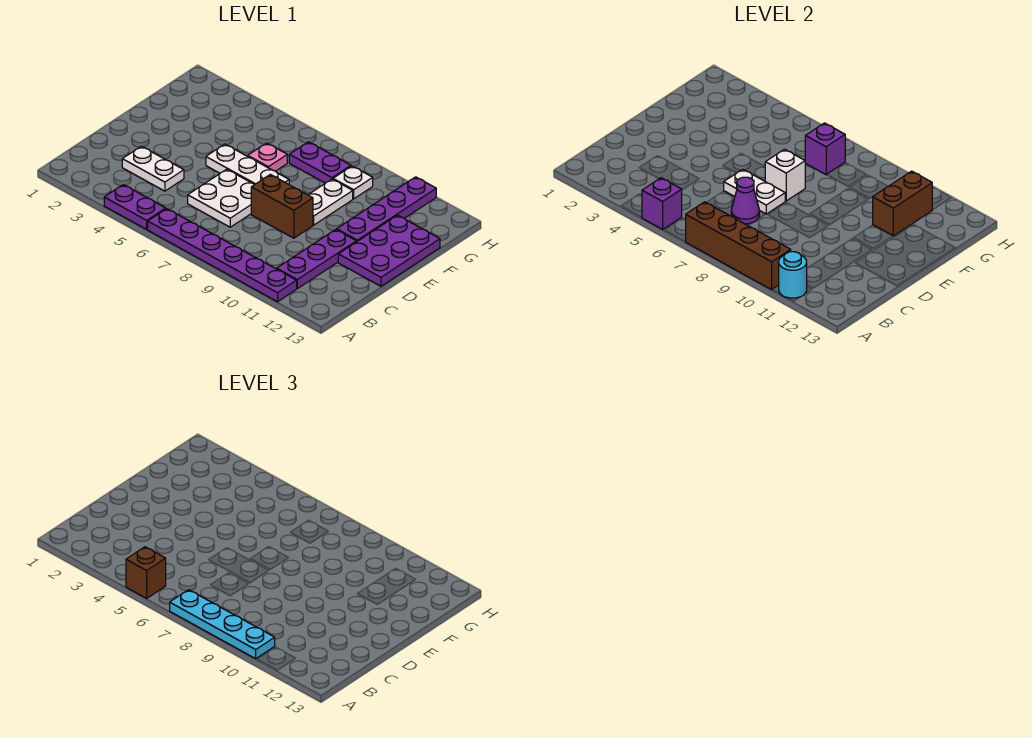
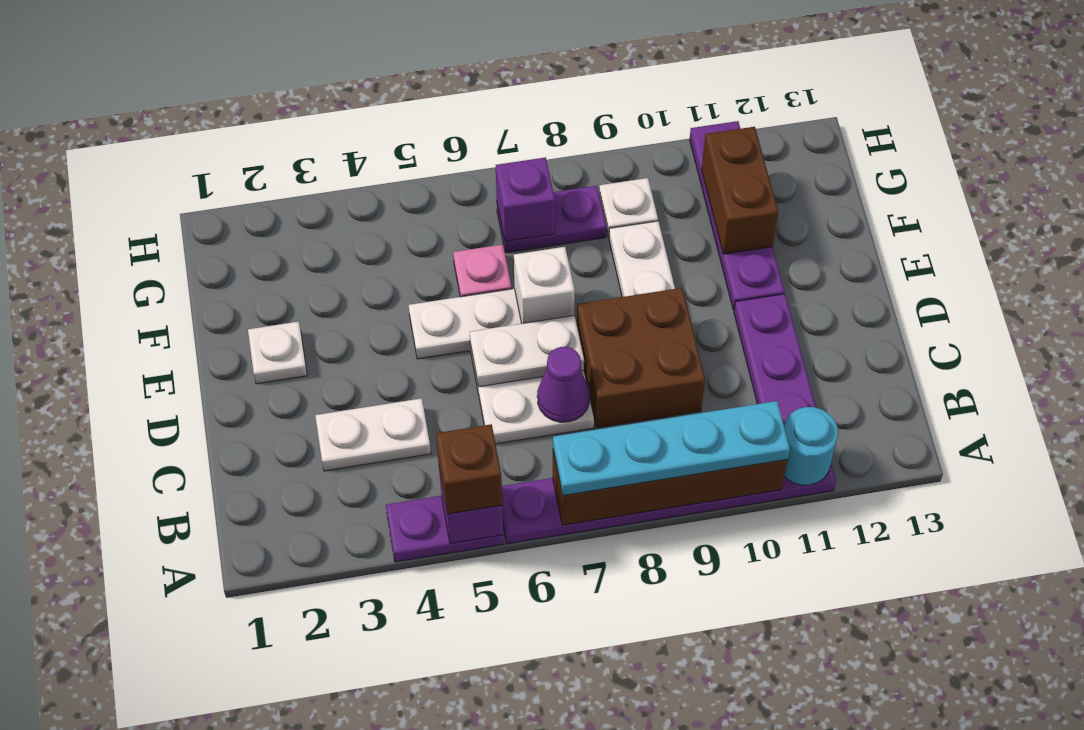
brown brick D8:D9 level 1 -> brown brick C8:D9 level 1
purple plate D12:F13 level 1 -> none
none -> white plate E2 level 1

